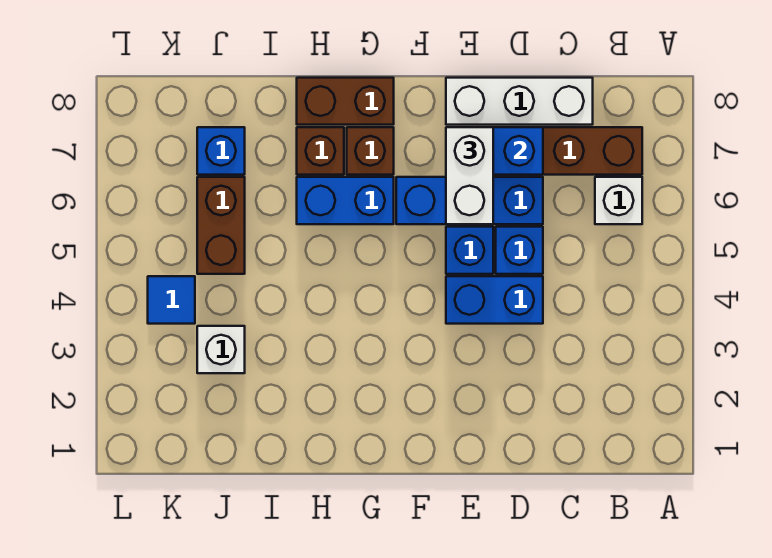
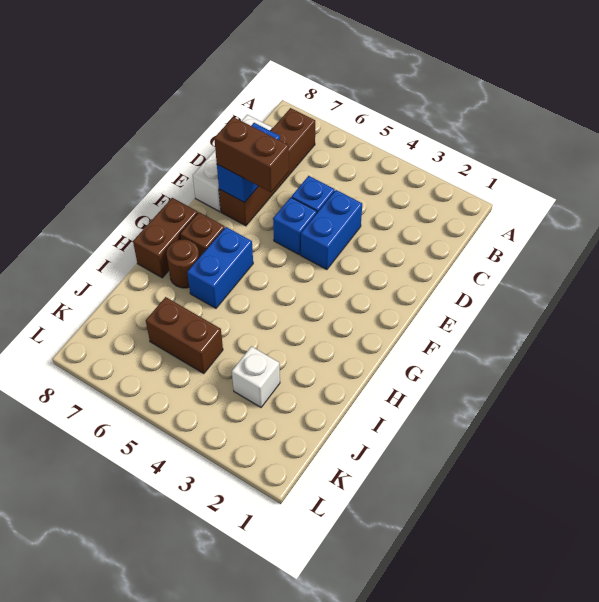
white brick B6 level 1 -> none
blue brick D6:F6 level 1 -> none
white brick E6:E7 level 3 -> brown brick E6:E7 level 3
brown brick H7 level 1 -> brown round brick H7 level 1
blue brick J7 level 1 -> none
blue tile K4 level 1 -> none

